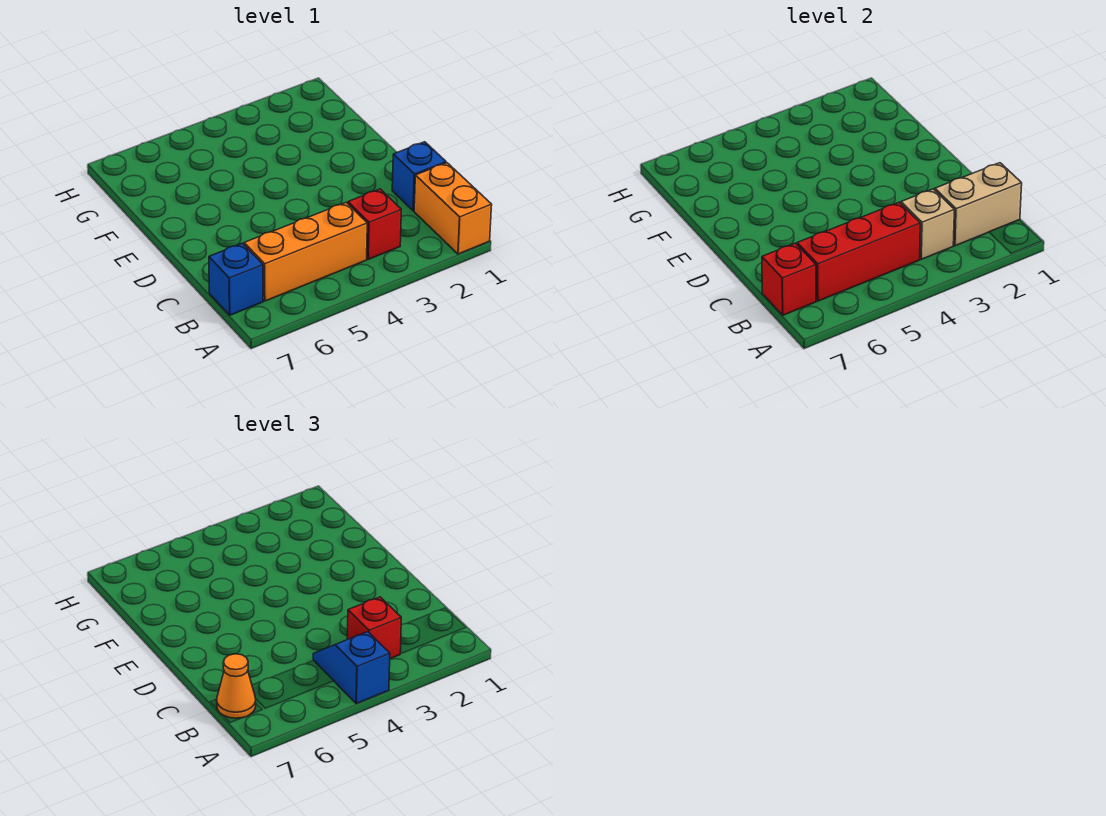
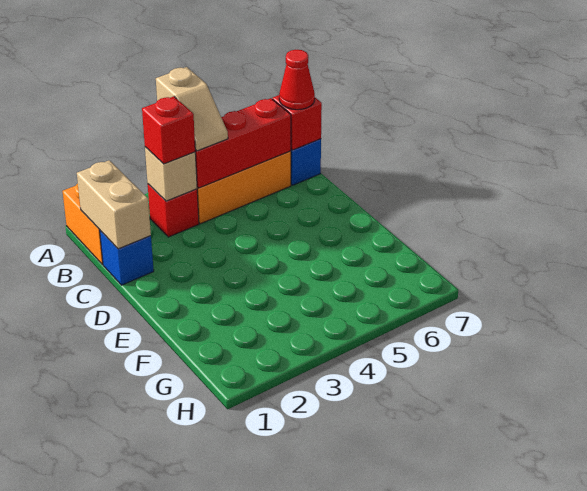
blue slope A4:B4 level 3 top A -> tan slope A4:B4 level 3 top A
tan brick B1:B2 level 2 -> tan brick B1:C1 level 2
orange cone B7 level 3 -> red cone B7 level 3

